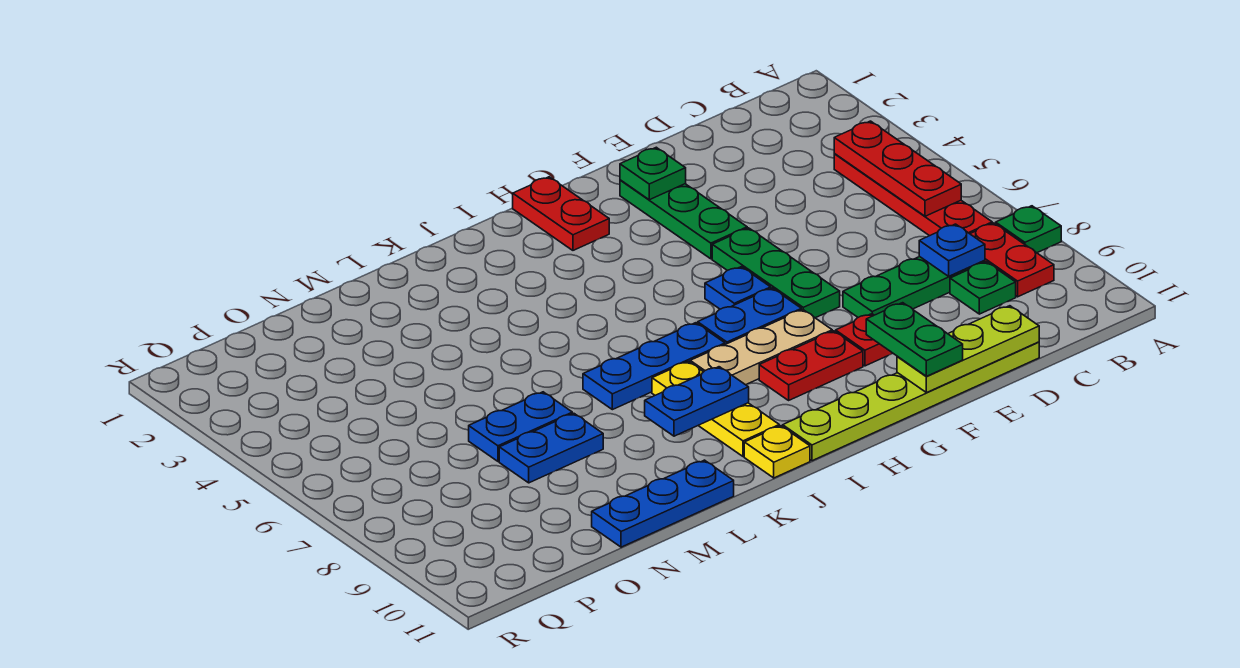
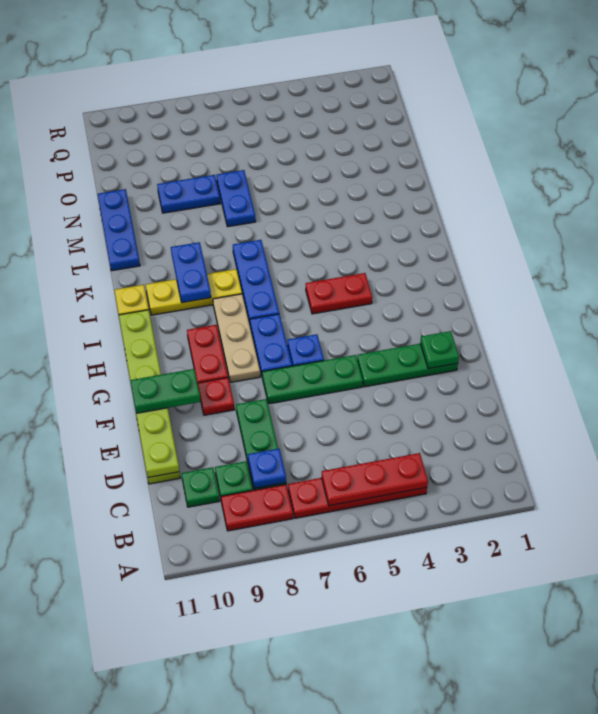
green plate A8 level 1 -> green plate C10 level 1
red plate H1:H2 level 1 -> red plate I4:I5 level 1
blue plate M8:N8 level 1 -> blue plate N8:N9 level 1

